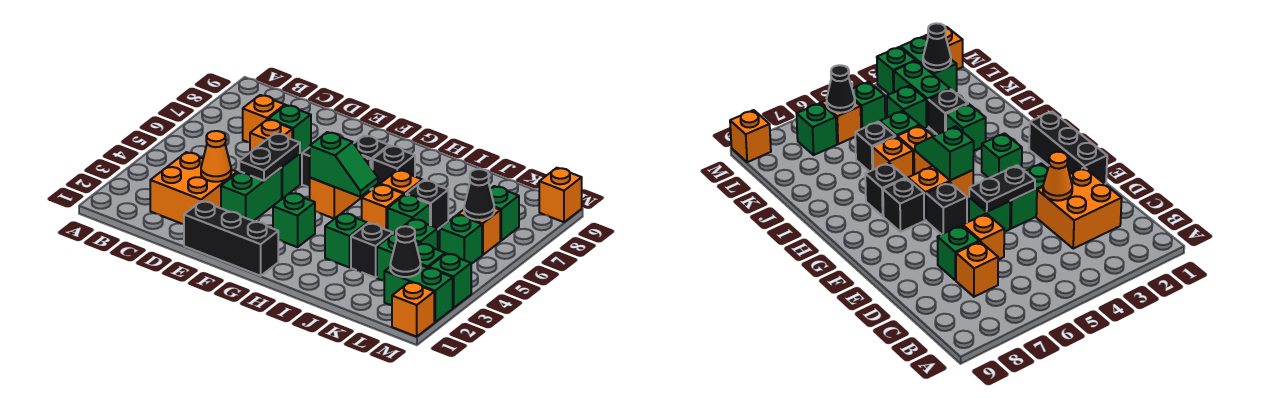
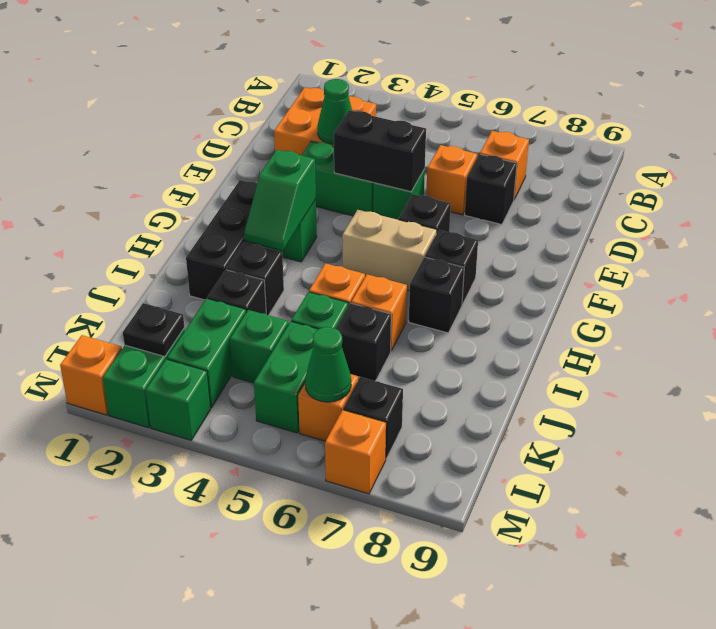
orange cone D3 level 2 -> green cone D3 level 2
green brick D7 level 1 -> black brick D7 level 1
black brick E1:G1 level 1 -> black brick G2:I2 level 1
black plate E4:E5 level 2 -> black brick E4:E5 level 2
orange brick G5:G6 level 1 -> tan brick G5:G6 level 1
green slope G5:H5 level 2 top G -> green slope G3:H3 level 2 top G
green brick I3 level 1 -> black brick I3 level 1
black cone L2 level 2 -> black plate L2 level 2
green brick L5 level 1 -> green brick K5:L5 level 1
black cone L6 level 2 -> green cone L6 level 2
green brick L7 level 1 -> black brick L7 level 1
orange brick M9 level 1 -> orange brick M7 level 1

